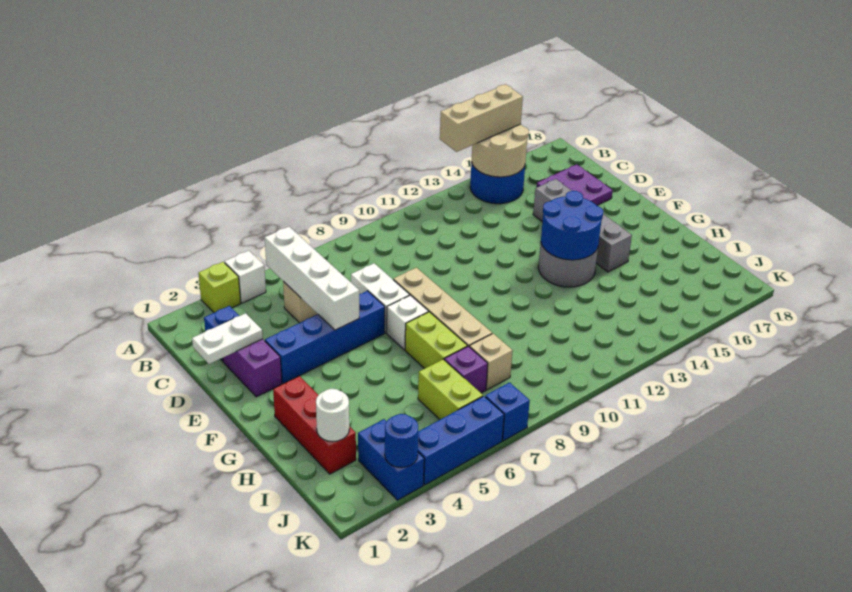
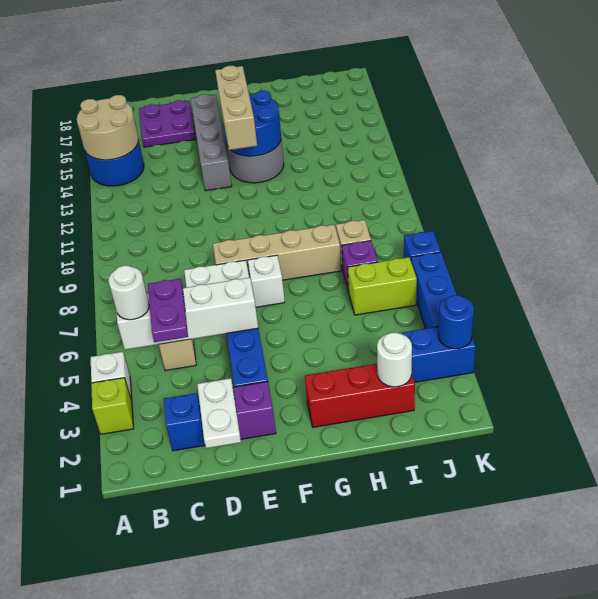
tan brick A13:A15 level 3 -> tan brick F12:F14 level 3
none -> white round brick B5 level 3
none -> purple plate C4:C5 level 3
grey brick D15:G15 level 1 -> grey brick E13:E16 level 1
lime brick G7:H7 level 1 -> none

